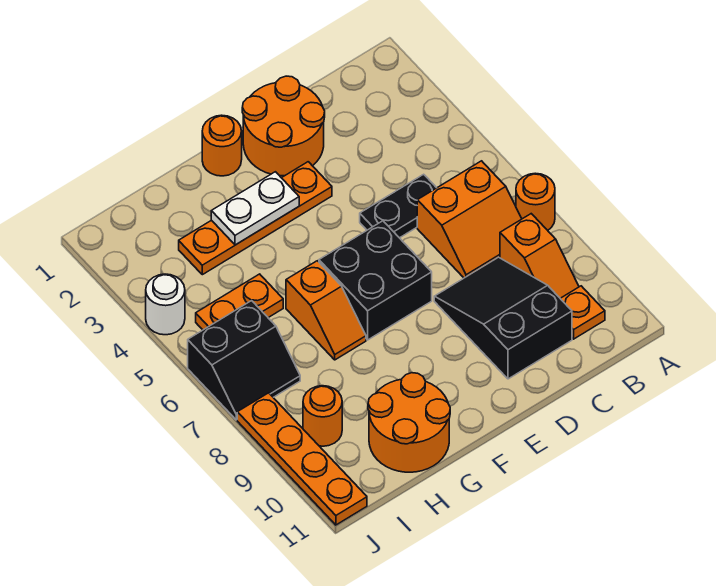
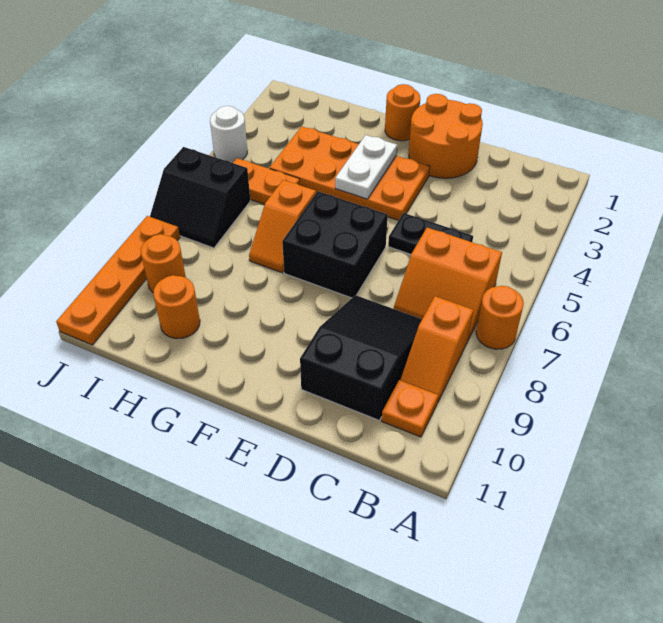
orange plate E3:H3 level 1 -> orange plate E3:H4 level 1
white plate F3:G3 level 2 -> white plate F3:F4 level 2
orange round brick G10:H11 level 1 -> orange round brick H10 level 1

